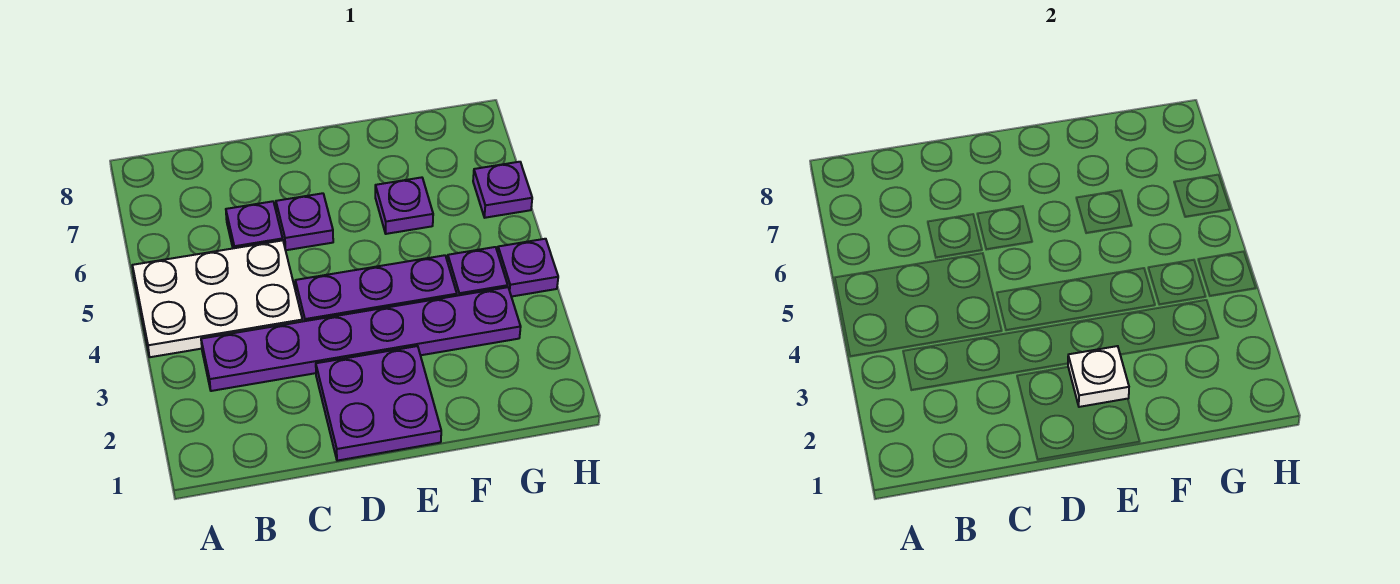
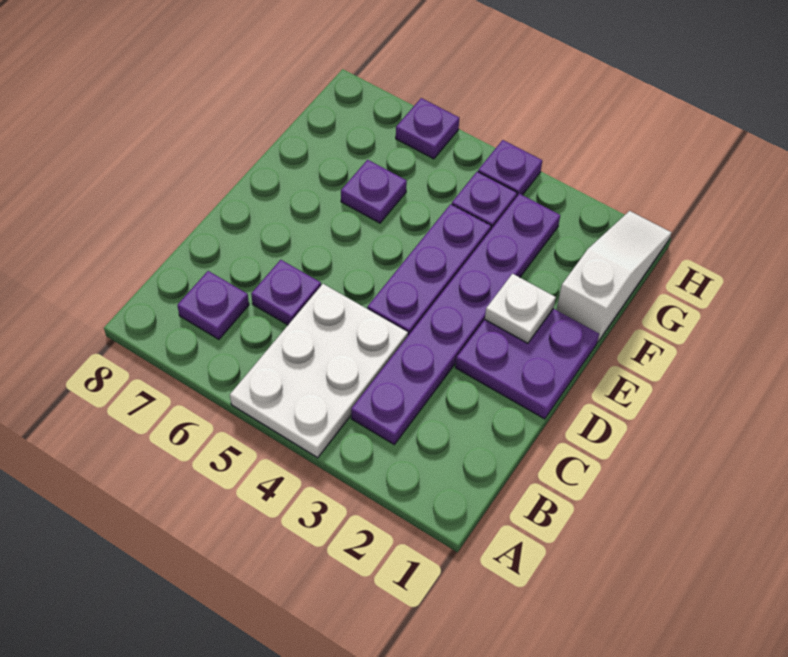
purple plate D6 level 1 -> purple plate B7 level 1
none -> white slope F1:H1 level 1 top F

